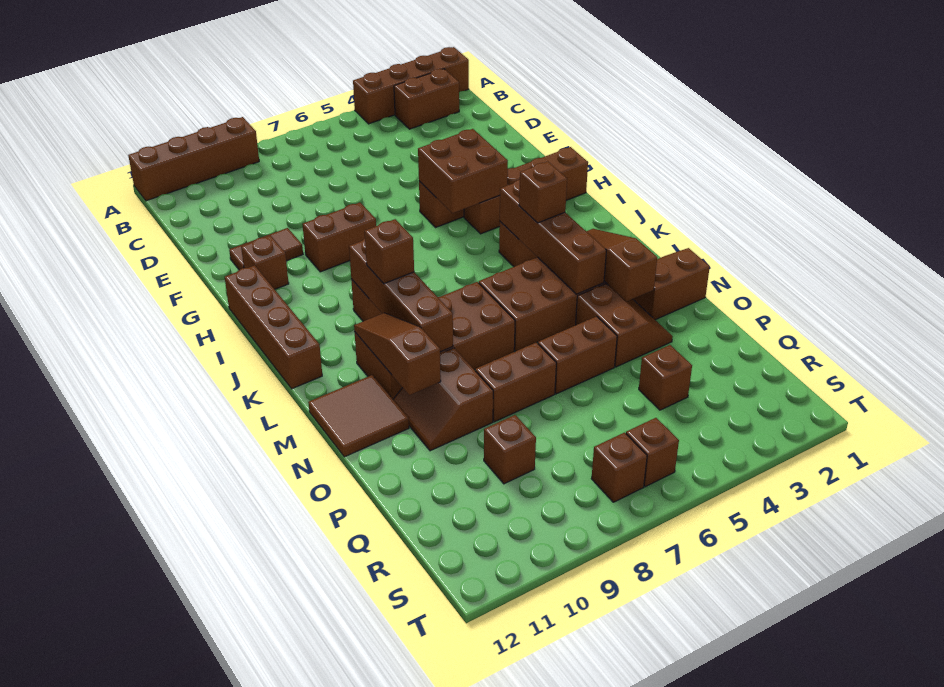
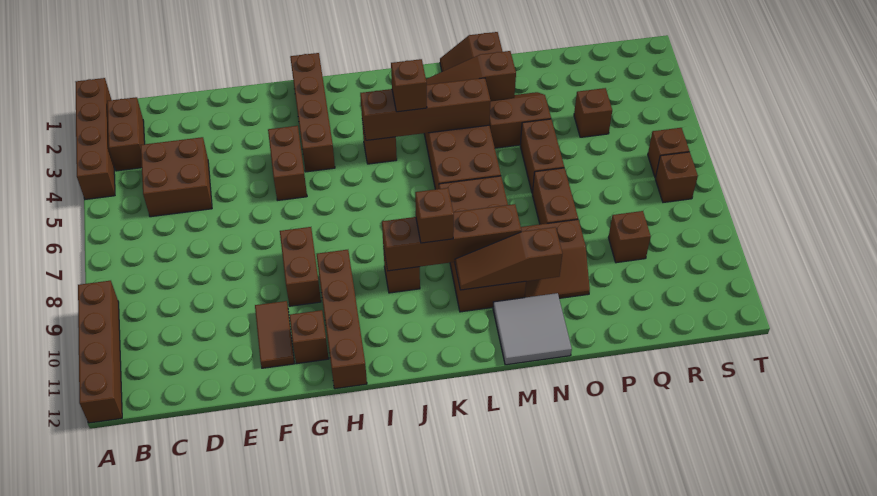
brown brick G4:H5 level 2 -> brown brick C4:D5 level 1
brown brick H12:K12 level 1 -> brown brick H9:H12 level 1
brown tile M11:N12 level 1 -> grey tile M11:N12 level 1

